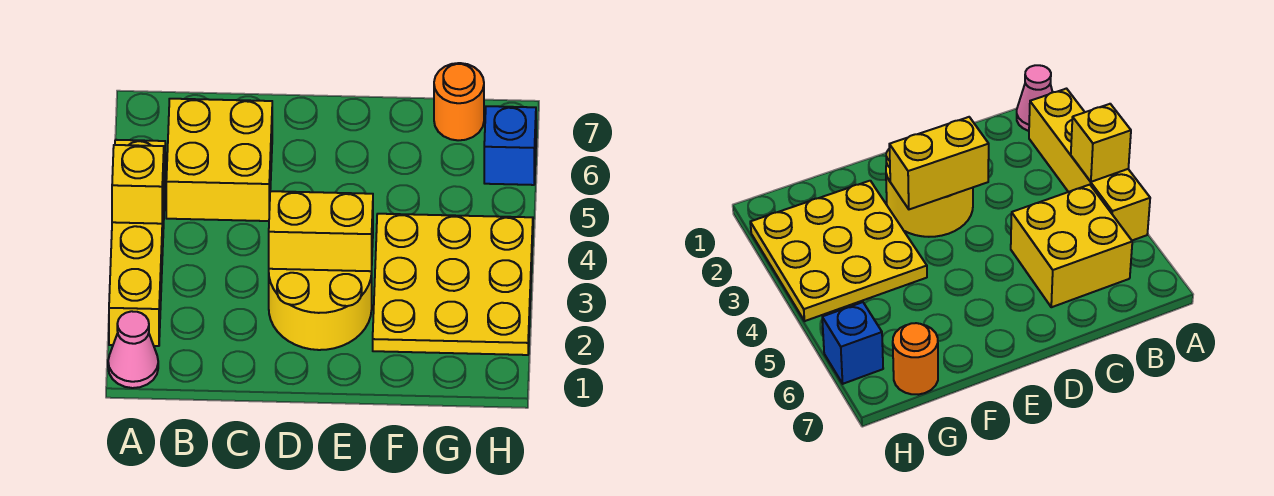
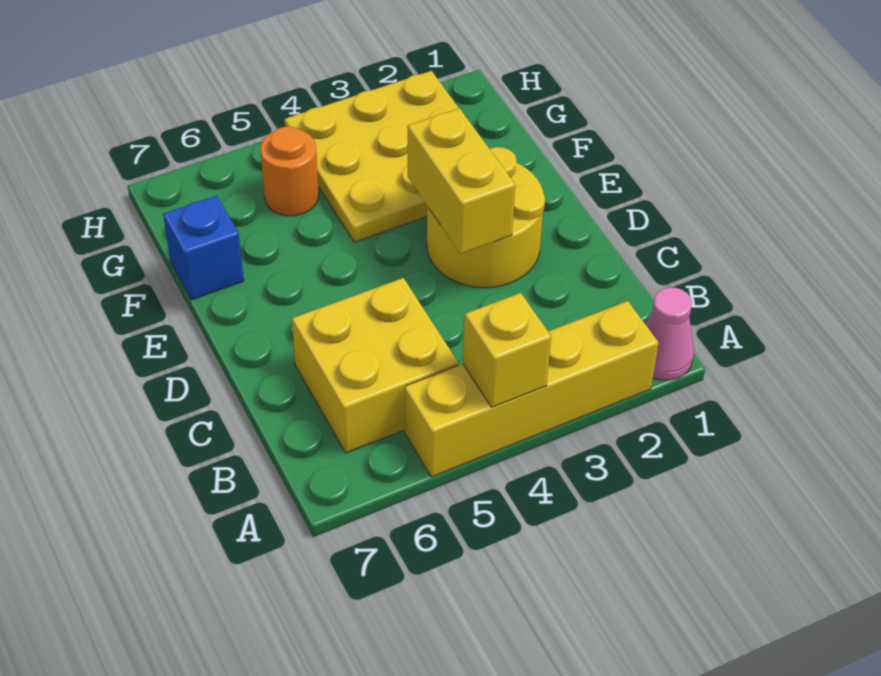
orange round brick G7 level 1 -> orange round brick G5 level 1
blue brick H6 level 1 -> blue brick F7 level 1

